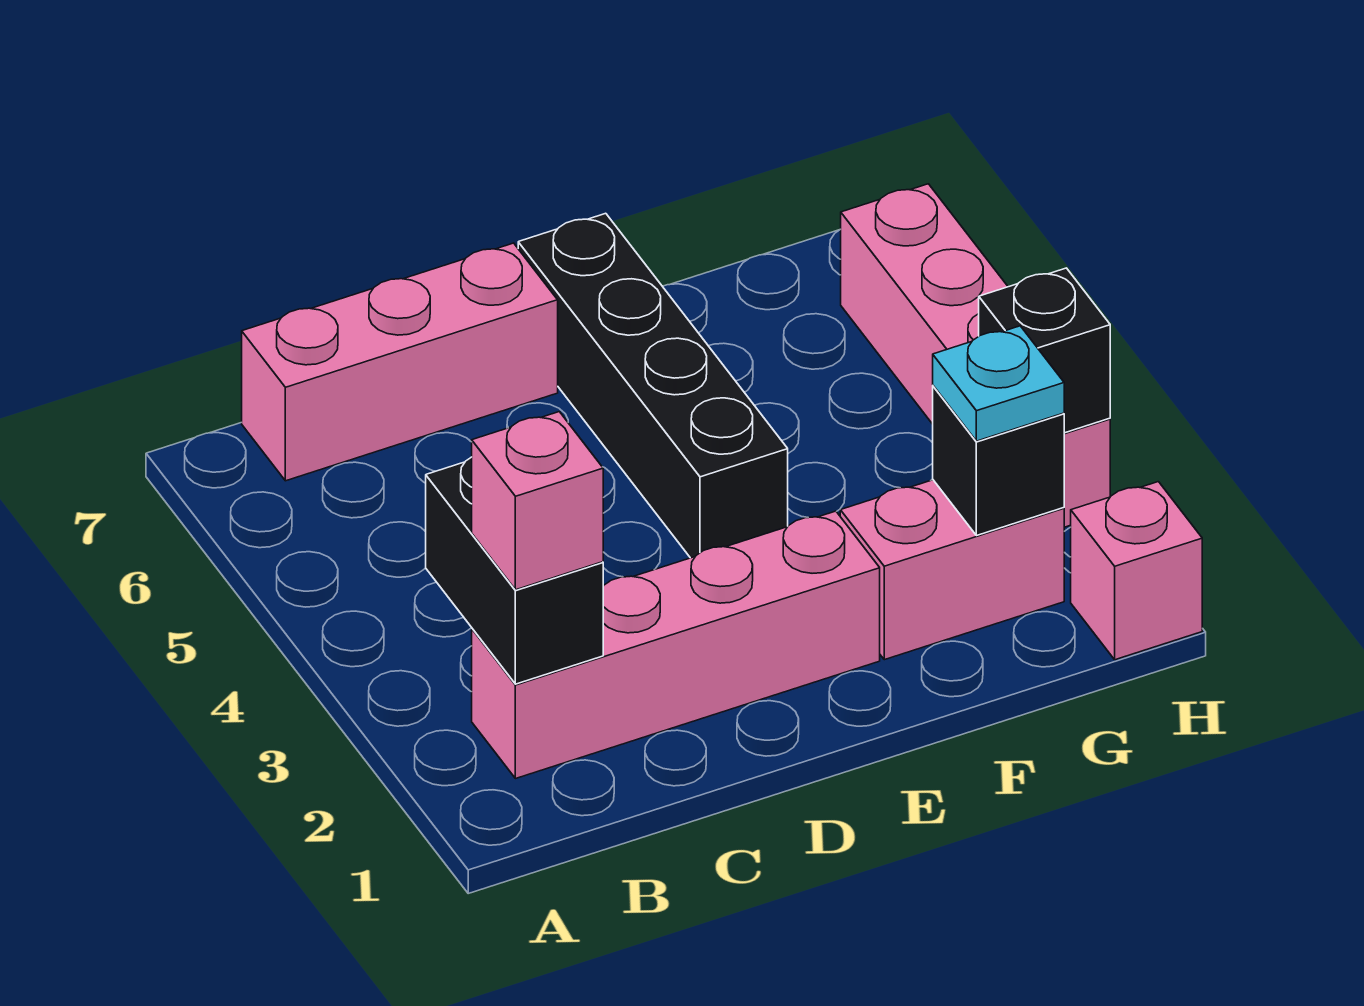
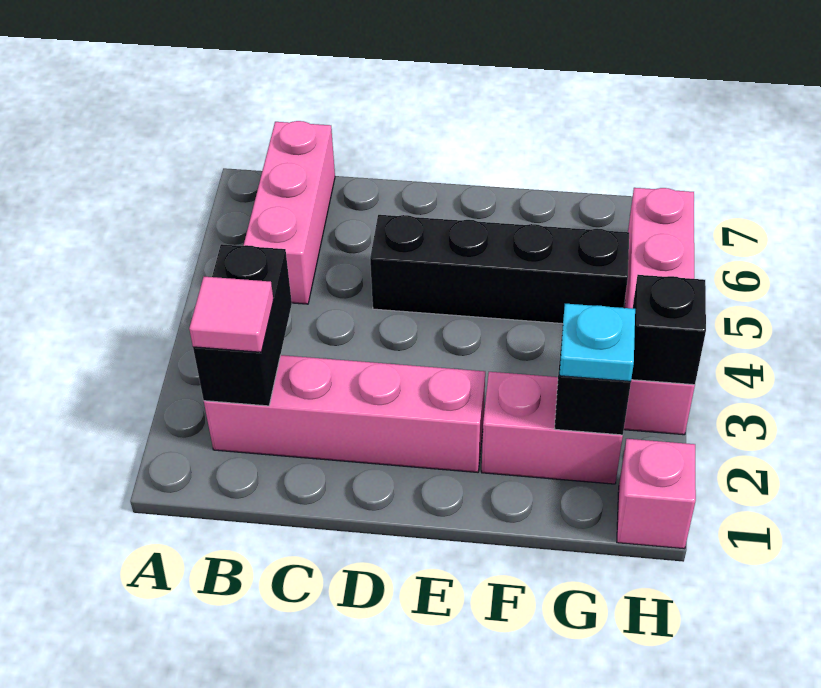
pink brick B2 level 3 -> pink tile B2 level 3
pink brick B7:D7 level 1 -> pink brick B5:B7 level 1
black brick E4:E7 level 1 -> black brick D5:G5 level 1

